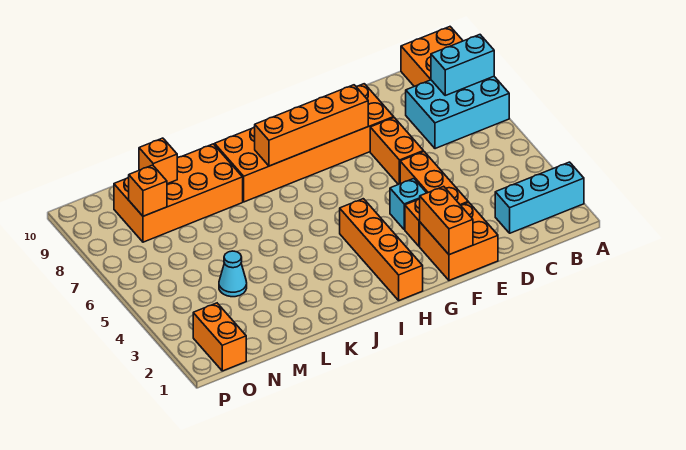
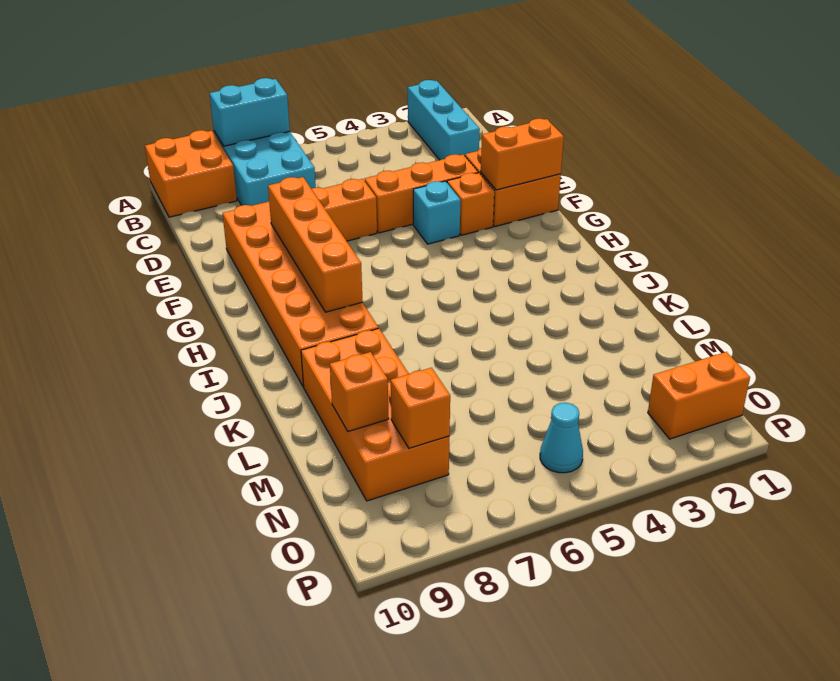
cyan brick A8:B8 level 2 -> cyan brick A7:A8 level 2
orange brick H1:H4 level 1 -> none
cyan cone M4 level 1 -> cyan cone O5 level 1

